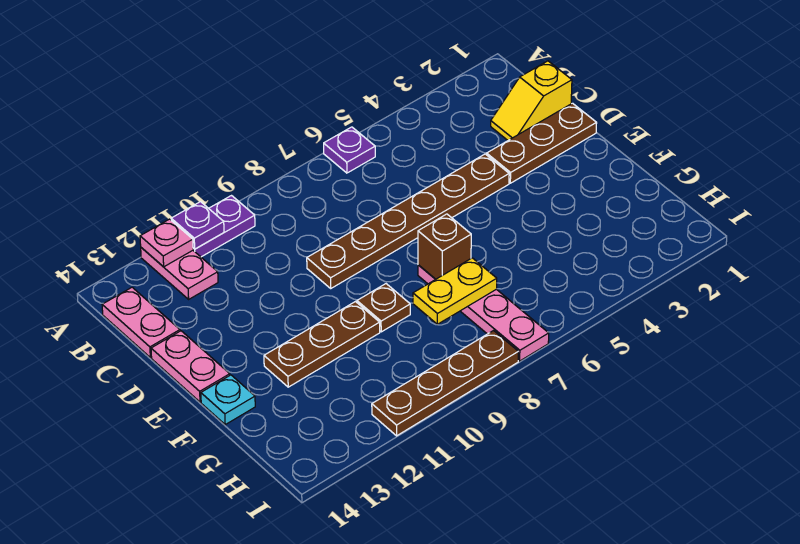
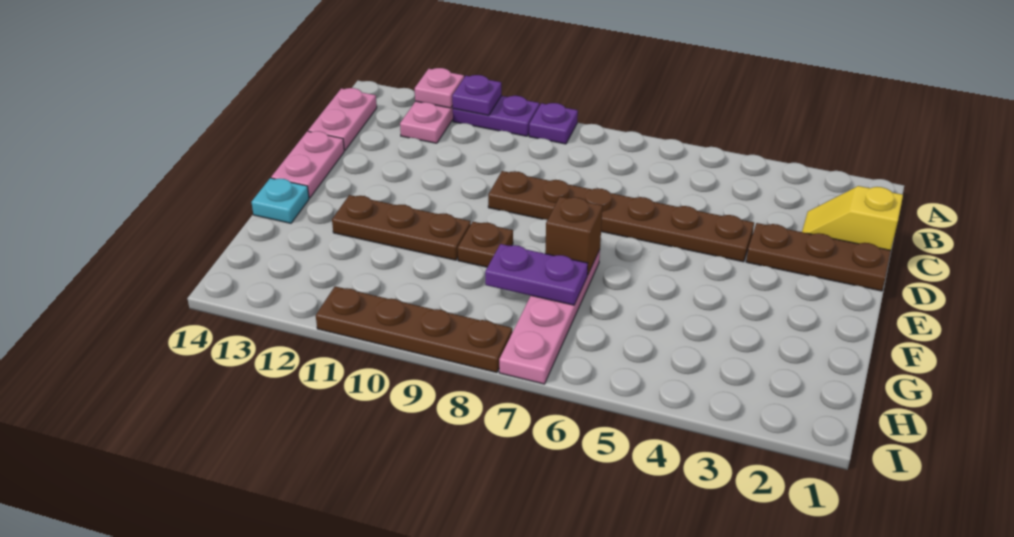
purple plate A6 level 1 -> purple plate A9 level 1
yellow plate G7:G8 level 2 -> purple plate G7:G8 level 2

